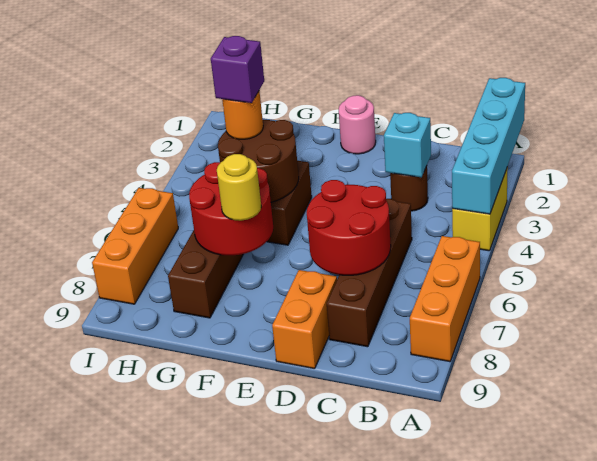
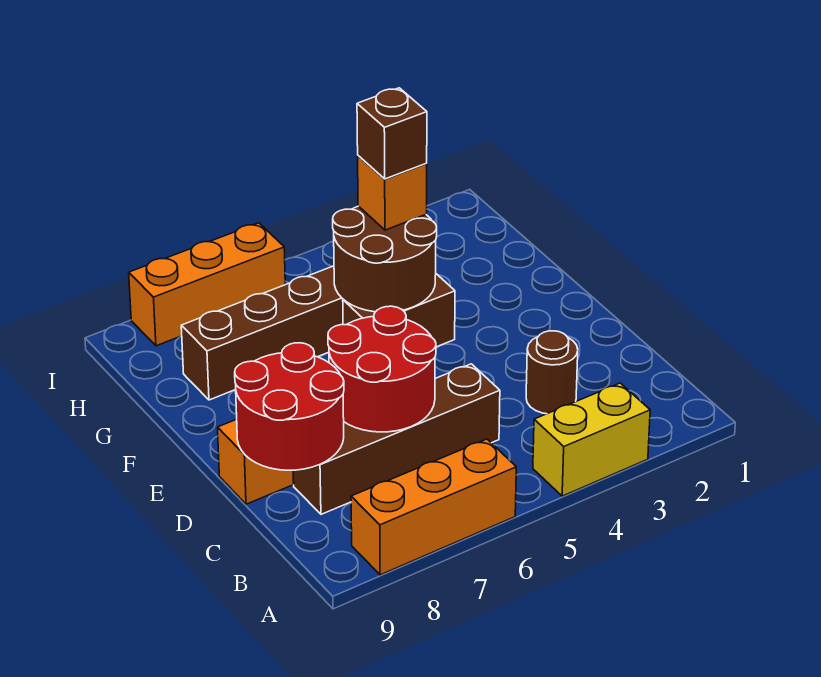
cyan brick A1:A4 level 2 -> none
cyan brick C3 level 2 -> none
pink round brick E1 level 1 -> none
red round brick F6:G7 level 2 -> red round brick C8:D9 level 2
yellow round brick F7 level 3 -> none
orange round brick G4 level 3 -> orange brick G4 level 3
purple brick G4 level 4 -> brown brick G4 level 4

